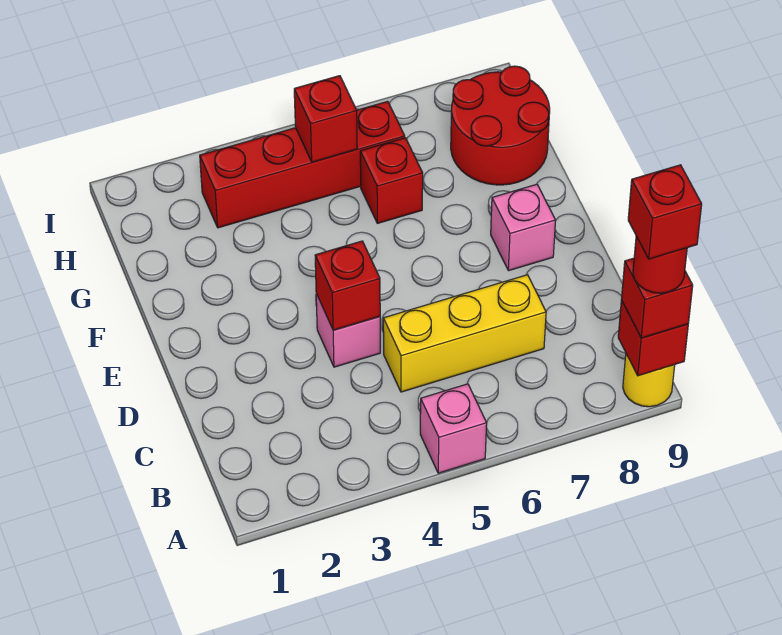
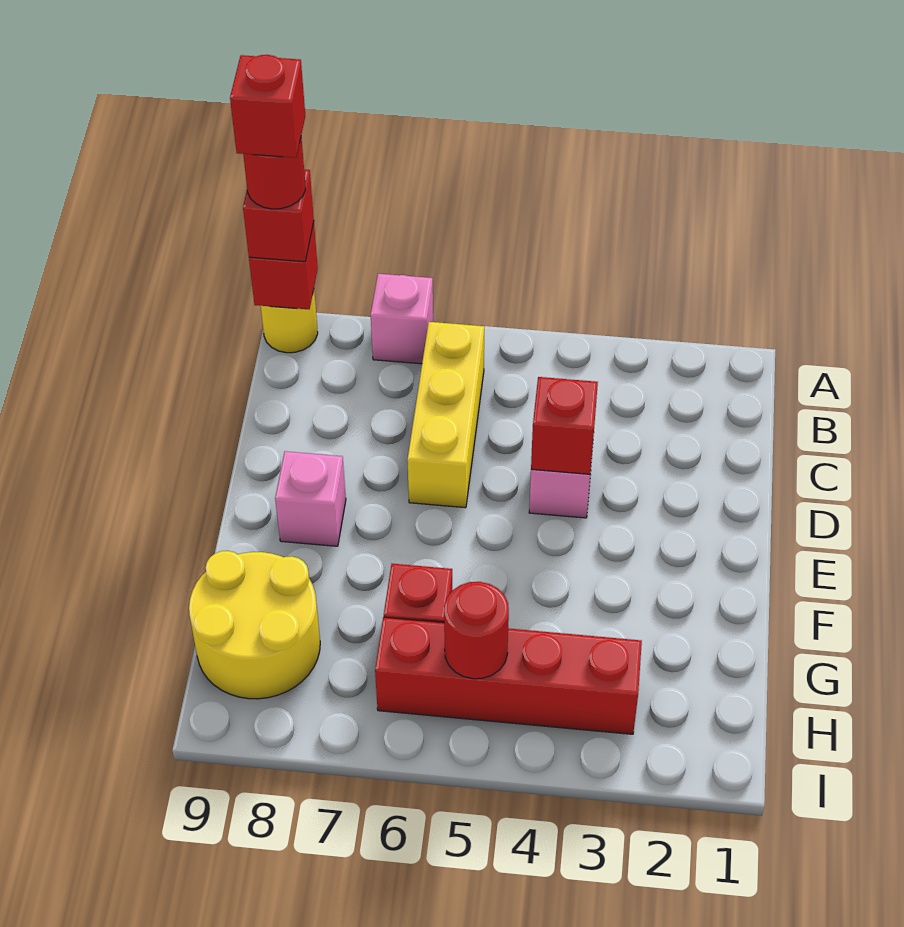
pink brick A5 level 1 -> pink brick A7 level 1
yellow brick C5:C7 level 1 -> yellow brick B6:D6 level 1
red round brick G8:H9 level 1 -> yellow round brick G8:H9 level 1
red brick H5 level 2 -> red round brick H5 level 2

